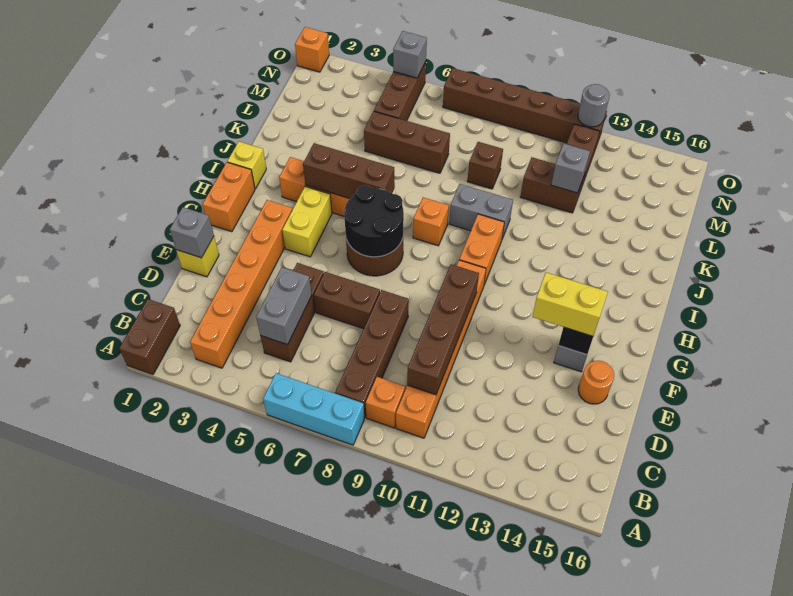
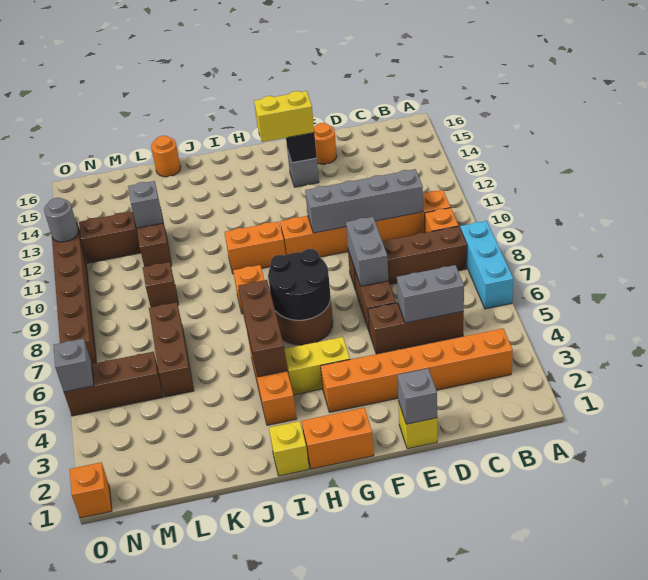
brown brick A1:B1 level 1 -> none
brown brick C10:F10 level 2 -> grey brick C10:F10 level 2
yellow brick F13:F14 level 3 -> yellow brick F14:G14 level 3
grey brick J9:J10 level 1 -> grey brick E7:E8 level 2
none -> orange round brick K16 level 1

